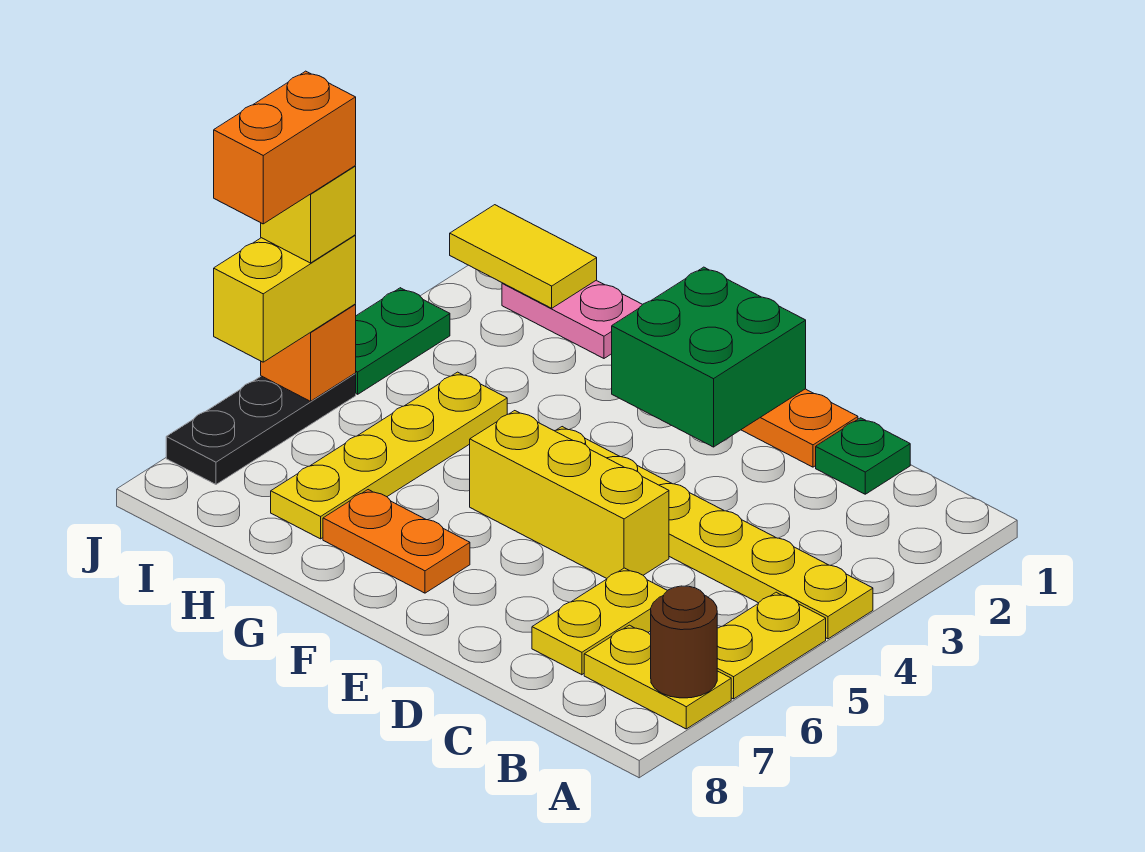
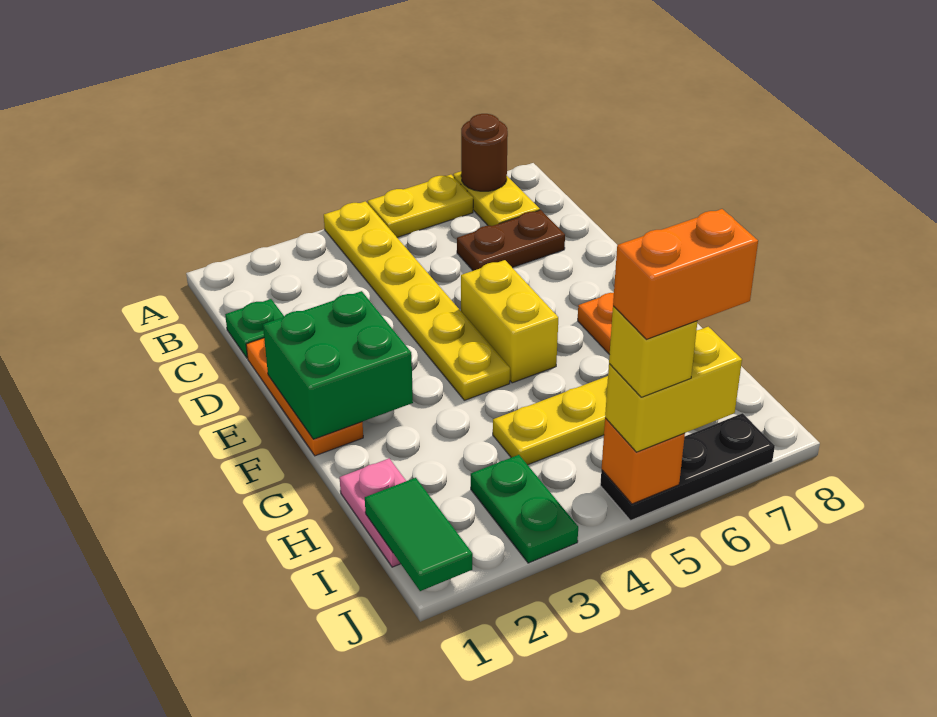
yellow plate C6:C7 level 1 -> brown plate C6:C7 level 1
yellow brick D5:F5 level 1 -> yellow brick E5:F5 level 1
yellow tile I1:J1 level 2 -> green tile I1:J1 level 2
green plate J3:J4 level 1 -> green plate I3:J3 level 1

